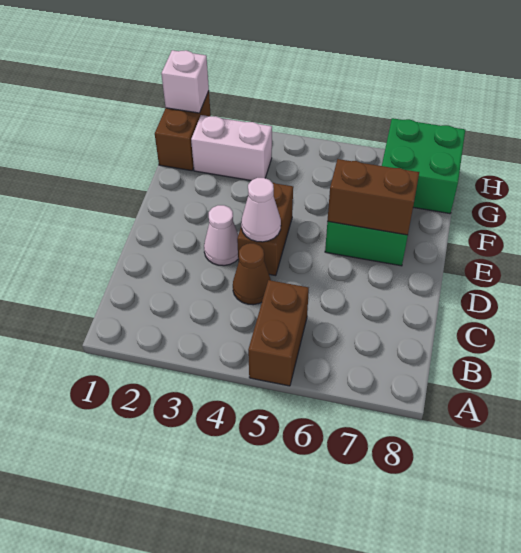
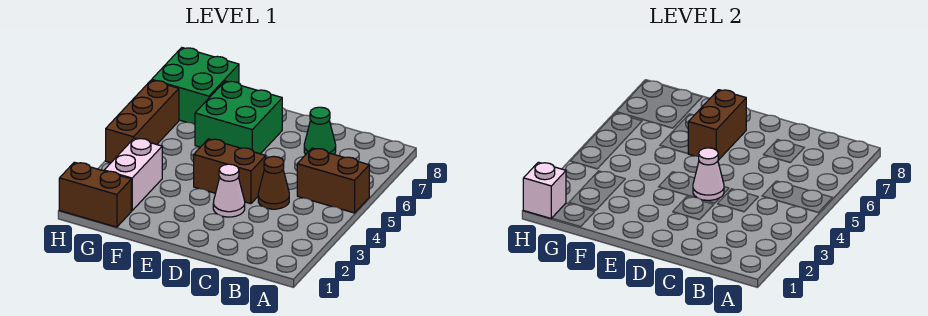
none -> green cone C7 level 1
none -> brown brick H4:H6 level 1

